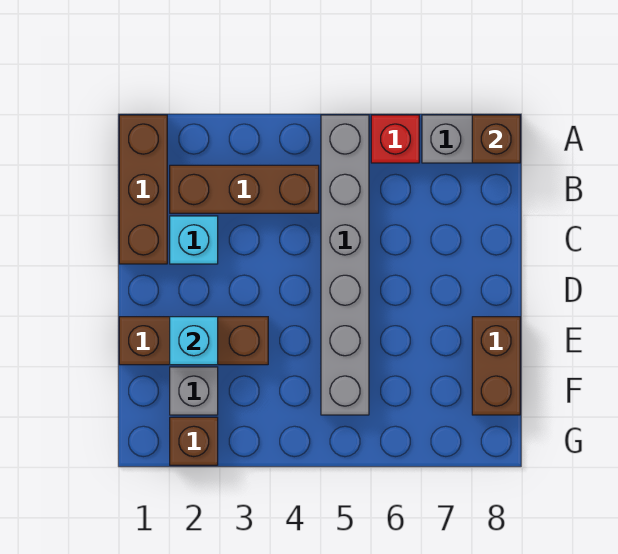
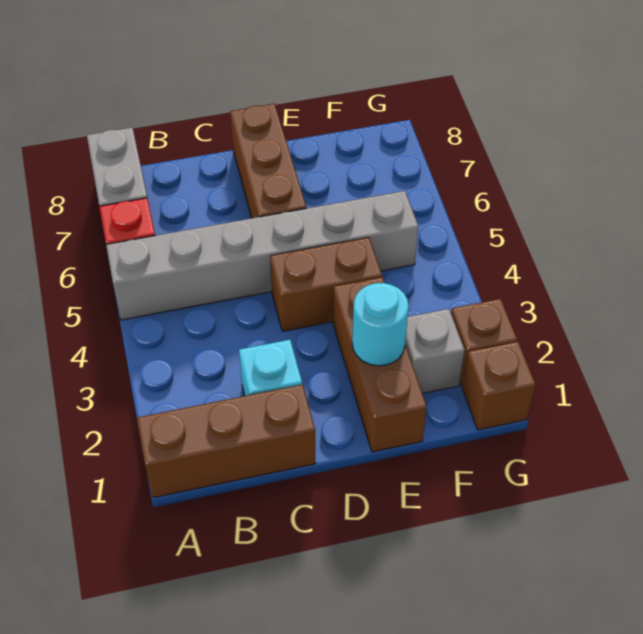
brown brick A8 level 2 -> brown brick G1 level 1
brown brick B2:B4 level 1 -> brown brick D6:D8 level 1
cyan brick E2 level 2 -> cyan round brick E2 level 2
brown brick E8:F8 level 1 -> brown brick D4:E4 level 1

